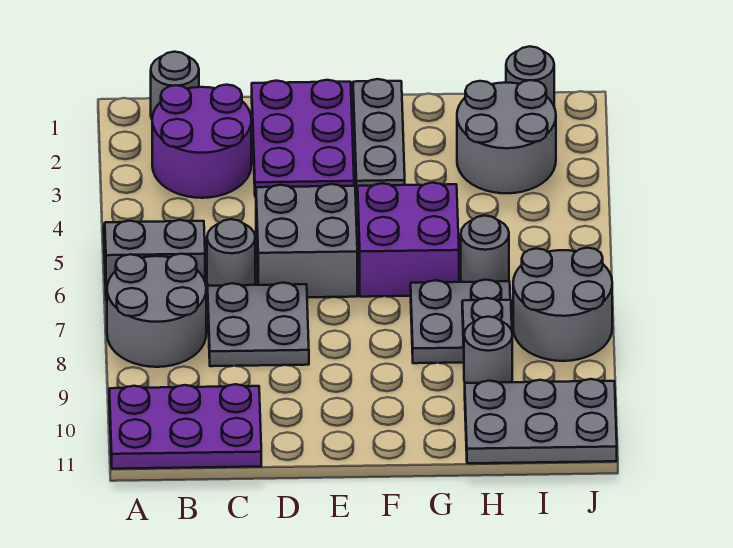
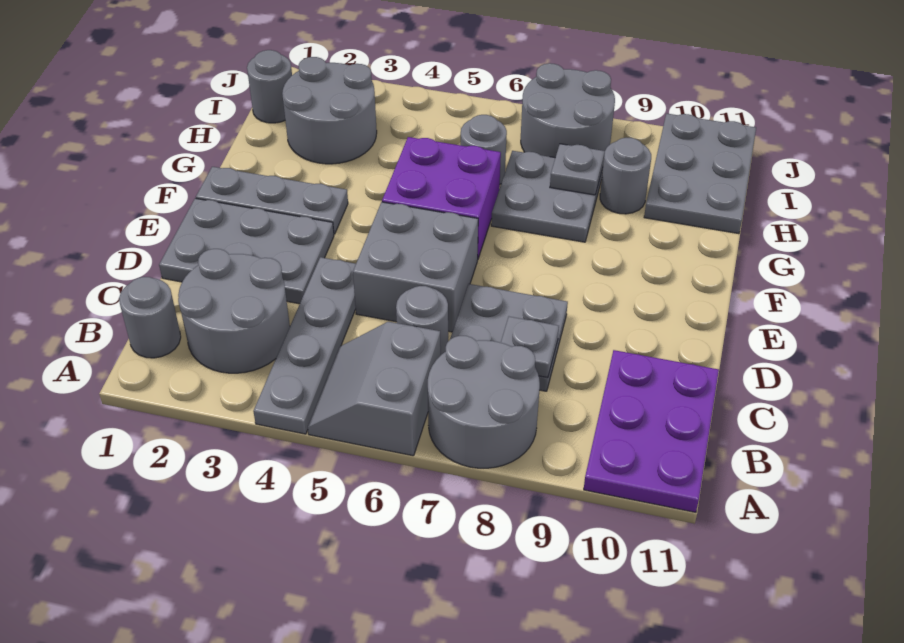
none -> grey plate A4:D4 level 1
purple round brick B2:C3 level 1 -> grey round brick B2:C3 level 1
none -> grey plate C8 level 2
purple plate D1:E3 level 1 -> grey plate D1:E3 level 1

